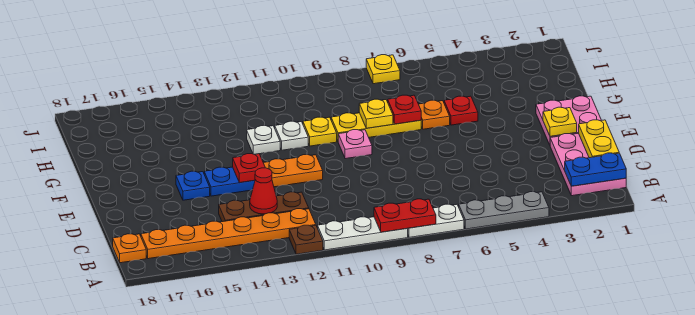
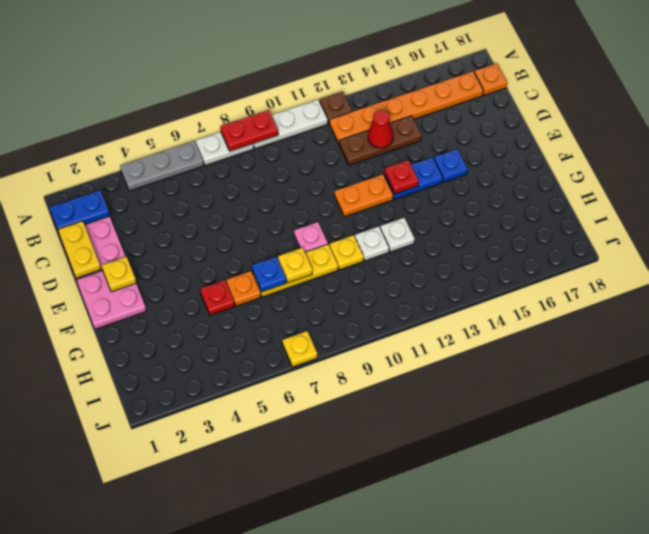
red plate G7 level 2 -> blue plate G7 level 2

